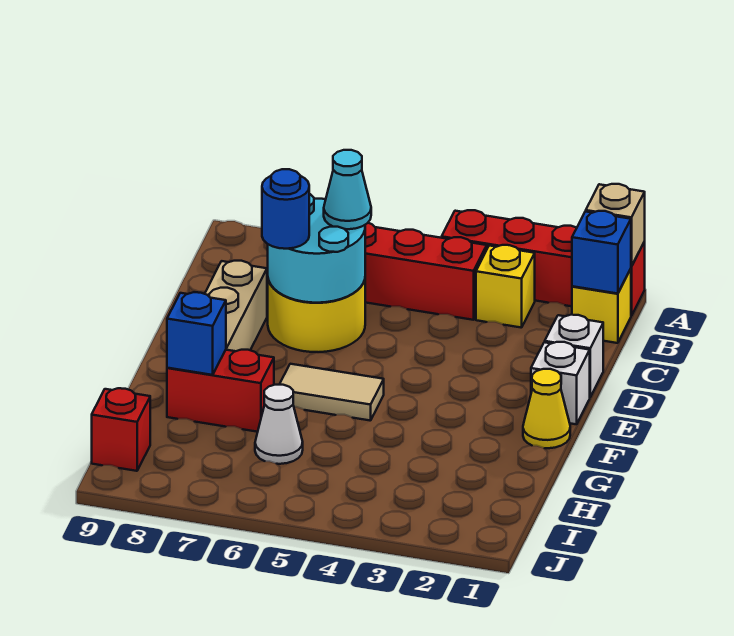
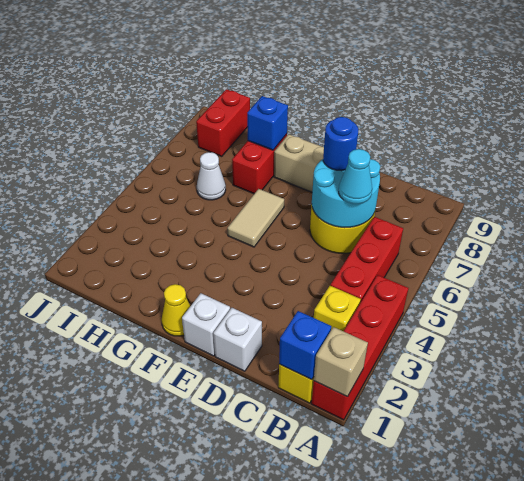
red brick I9 level 1 -> red brick I8:I9 level 1

